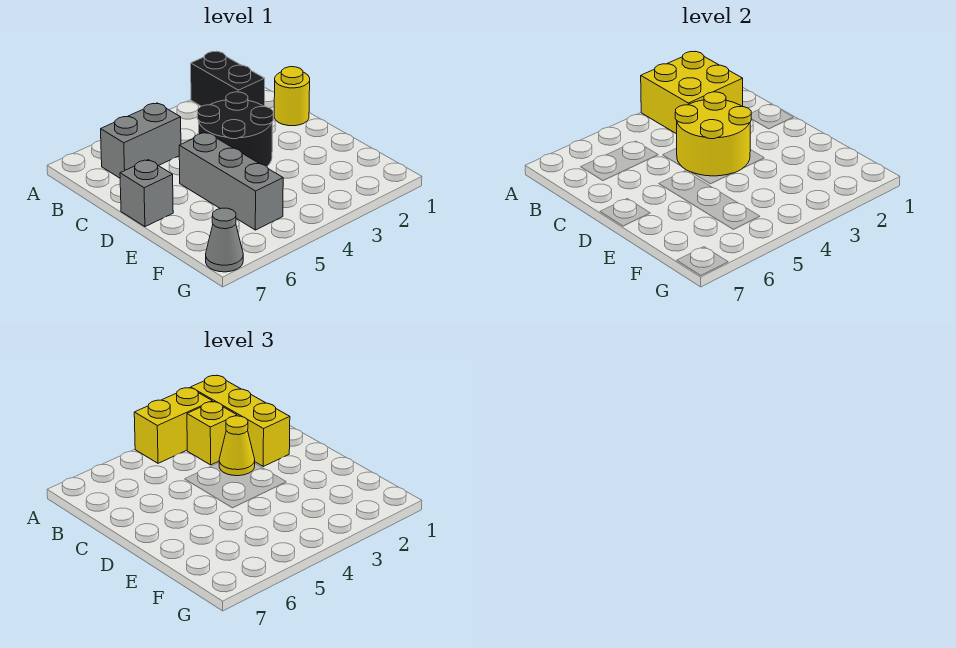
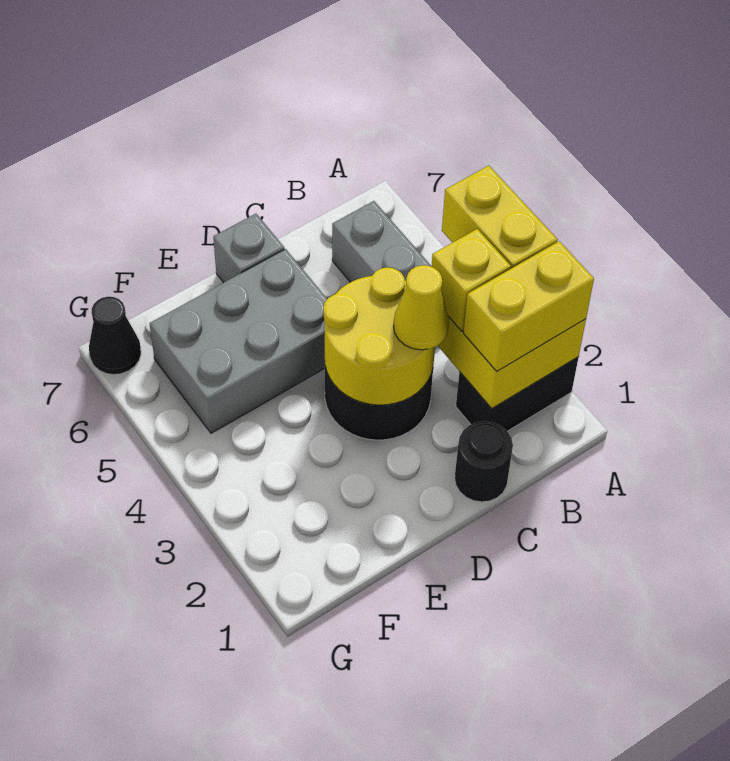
yellow brick A2:C2 level 3 -> yellow brick A2:B2 level 3
yellow round brick C1 level 1 -> black round brick C1 level 1
grey brick D5:F5 level 1 -> grey brick D5:F6 level 1
grey cone G7 level 1 -> black cone G7 level 1

